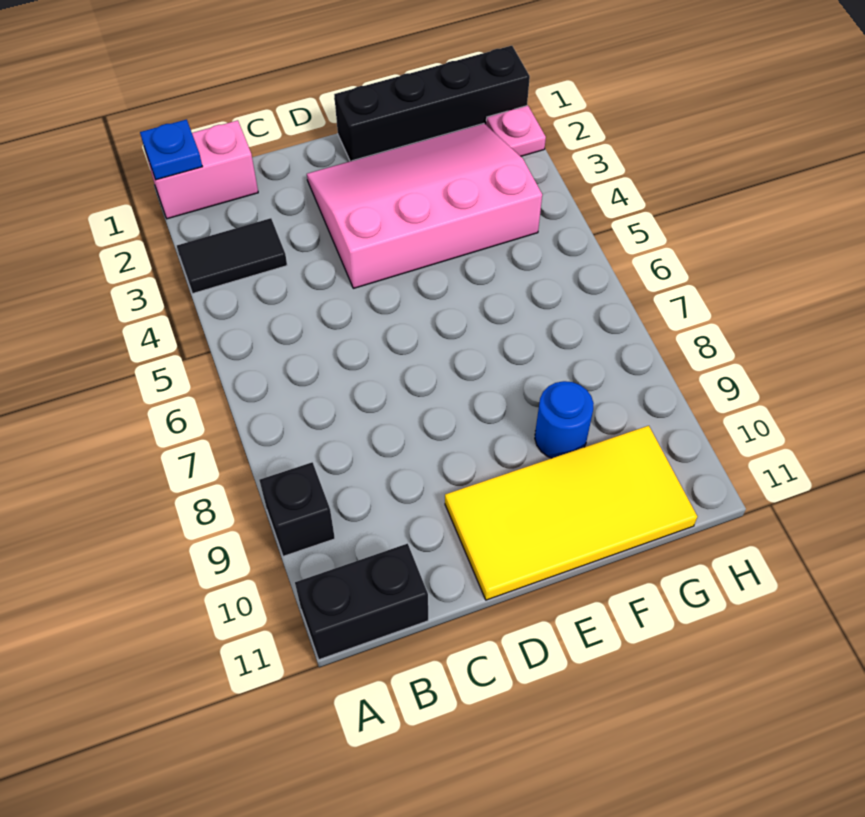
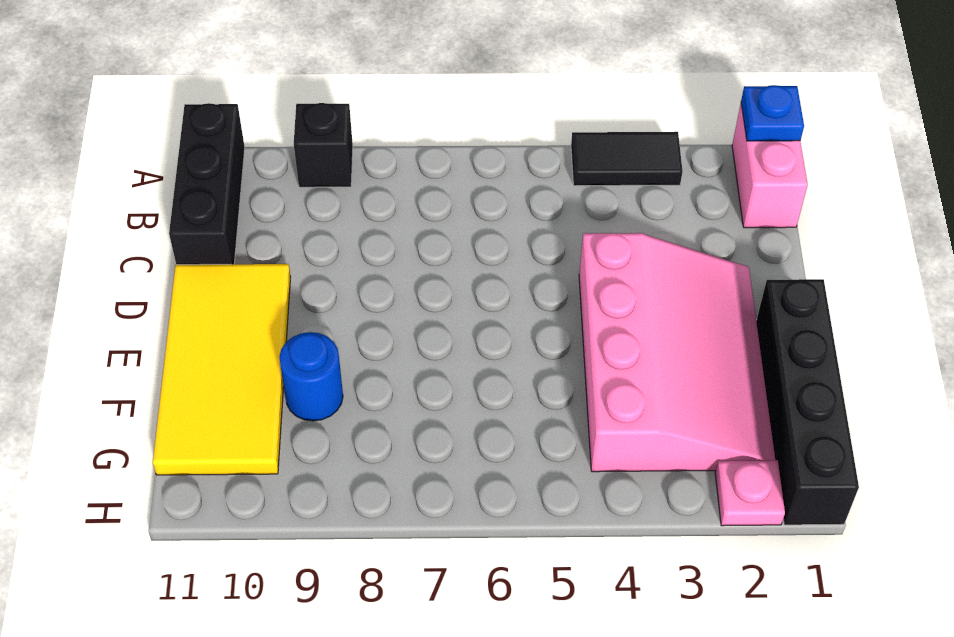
black tile A3:B3 level 1 -> black tile A3:A4 level 1
black brick A11:B11 level 1 -> black brick A11:C11 level 1

